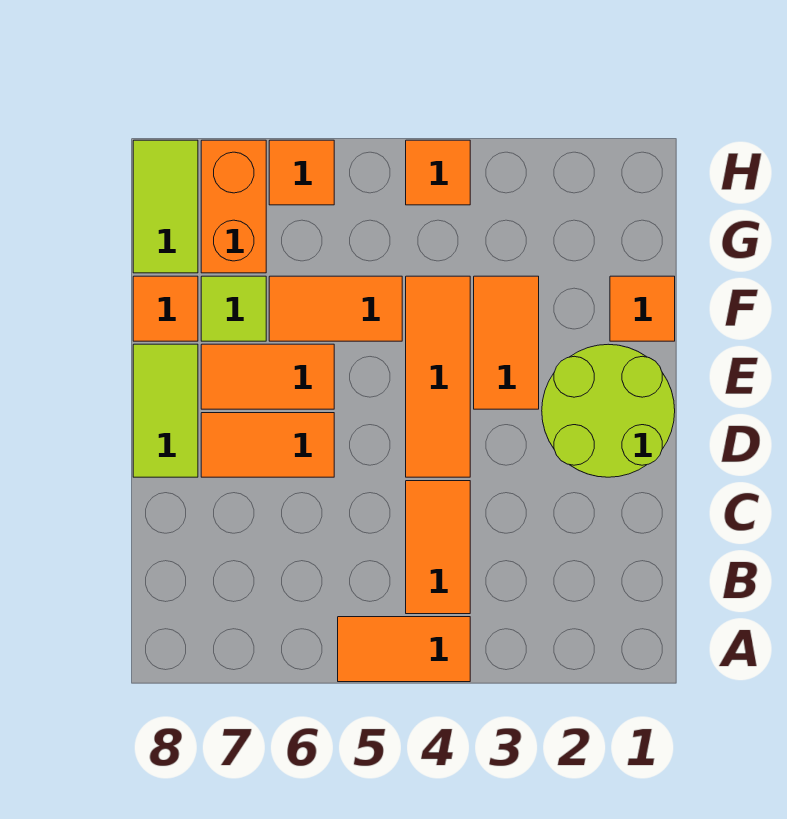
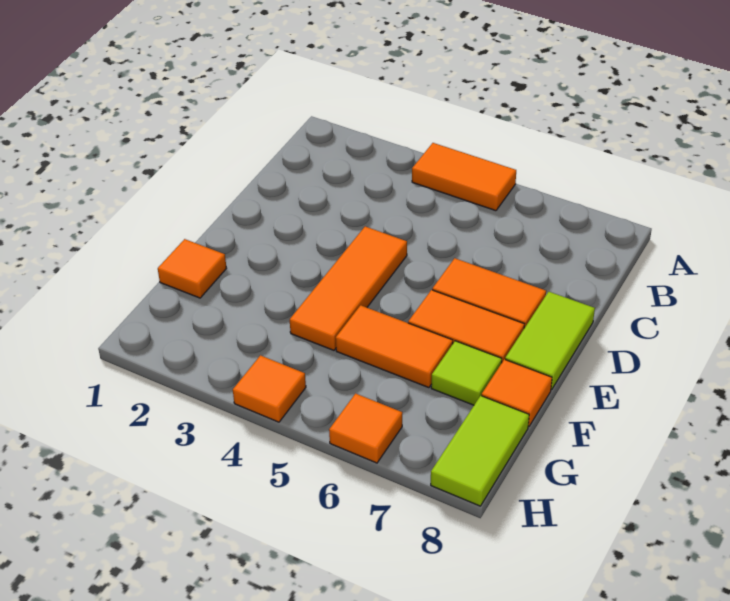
orange tile B4:C4 level 1 -> none
lime round brick D1:E2 level 1 -> none
orange tile E3:F3 level 1 -> none
orange brick G7:H7 level 1 -> none

